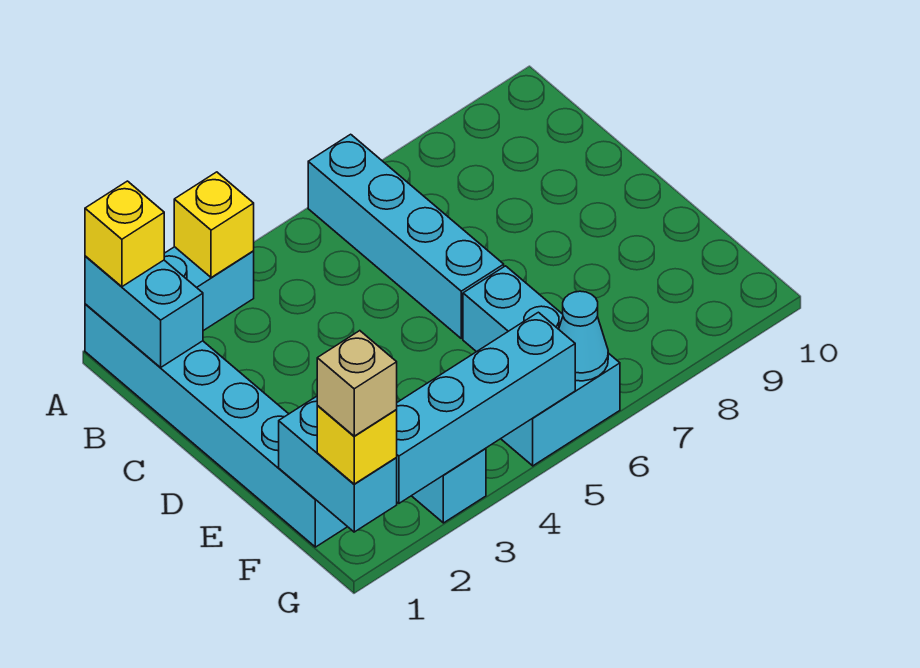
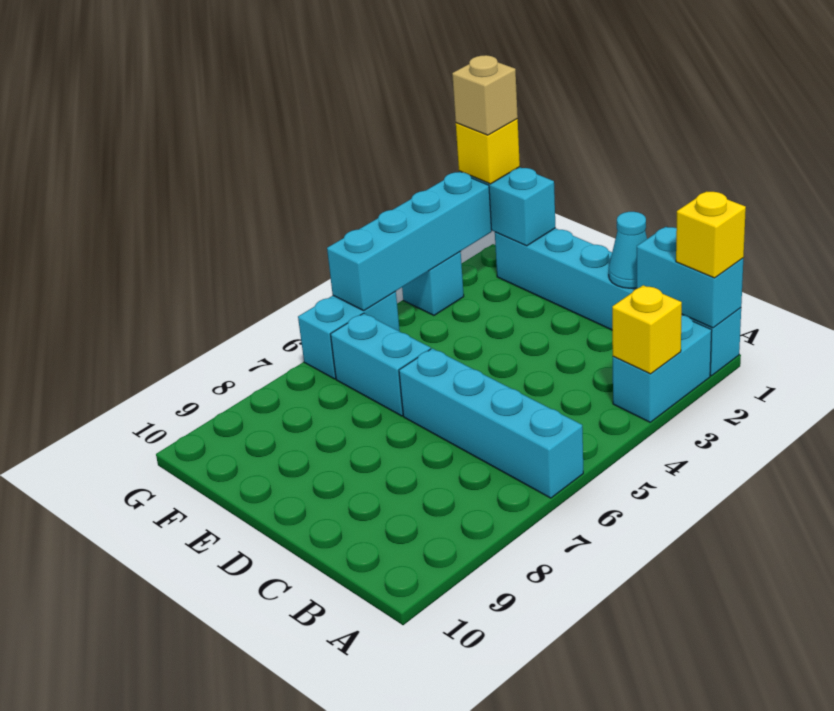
cyan cone G6 level 2 -> cyan cone C1 level 2

